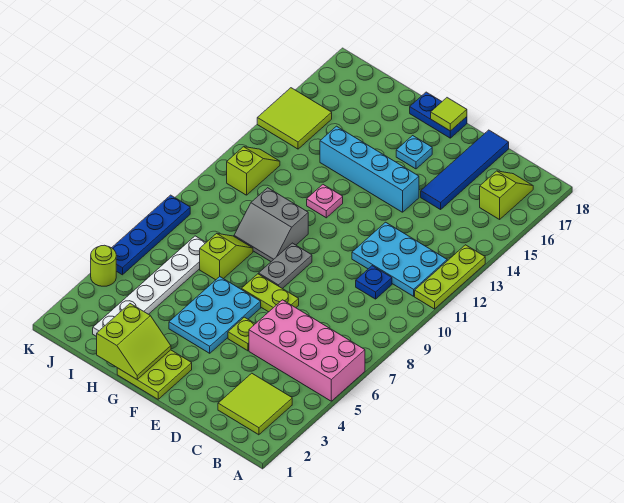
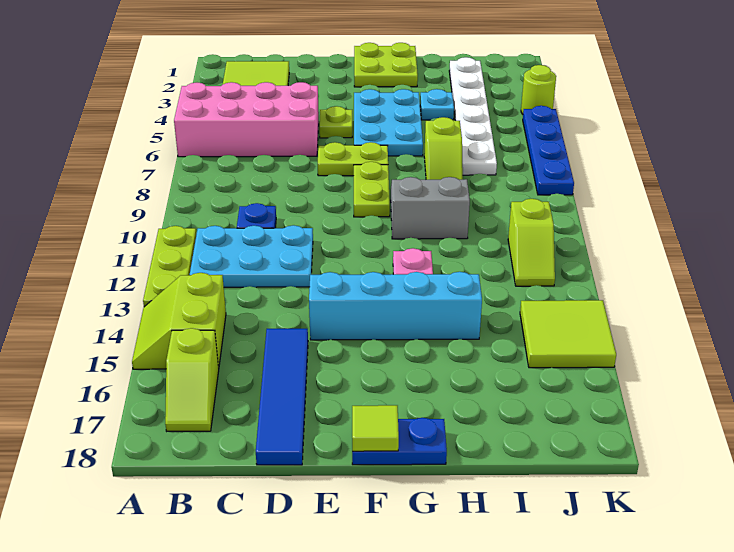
grey plate F8:F9 level 1 -> lime plate F8:F9 level 1
cyan plate F16 level 1 -> cyan plate H4 level 1
lime slope G1:H2 level 2 top H -> lime slope A14:B15 level 1 top B

